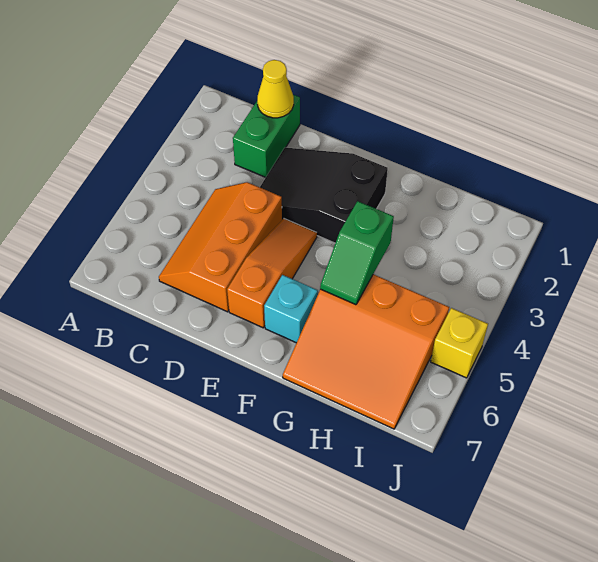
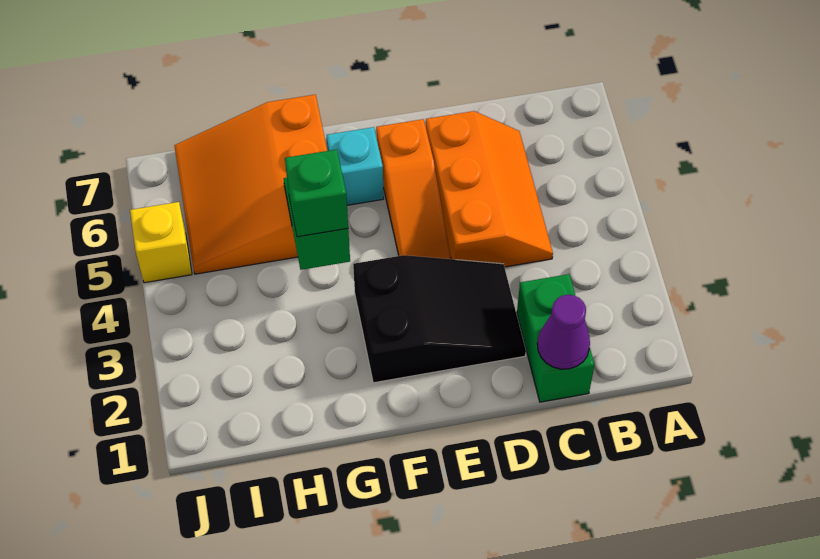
yellow cone C1 level 2 -> purple cone C1 level 2
none -> green brick G4 level 3
orange slope G5:I7 level 1 top 5 -> orange slope G5:I7 level 1 top G

